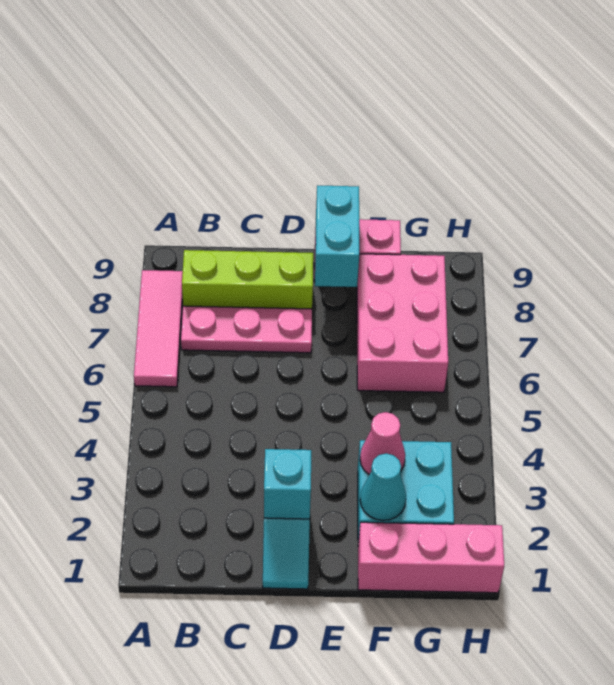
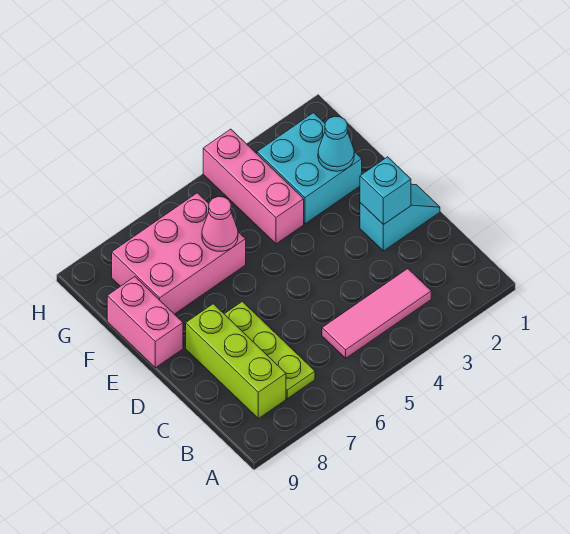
pink tile A6:A8 level 1 -> pink tile B3:B5 level 1
pink plate B7:D7 level 1 -> lime plate B7:D7 level 1
cyan brick E8:E9 level 2 -> none
pink brick F1:H1 level 1 -> pink brick F4:H4 level 1
pink cone F3 level 2 -> pink cone F6 level 2

